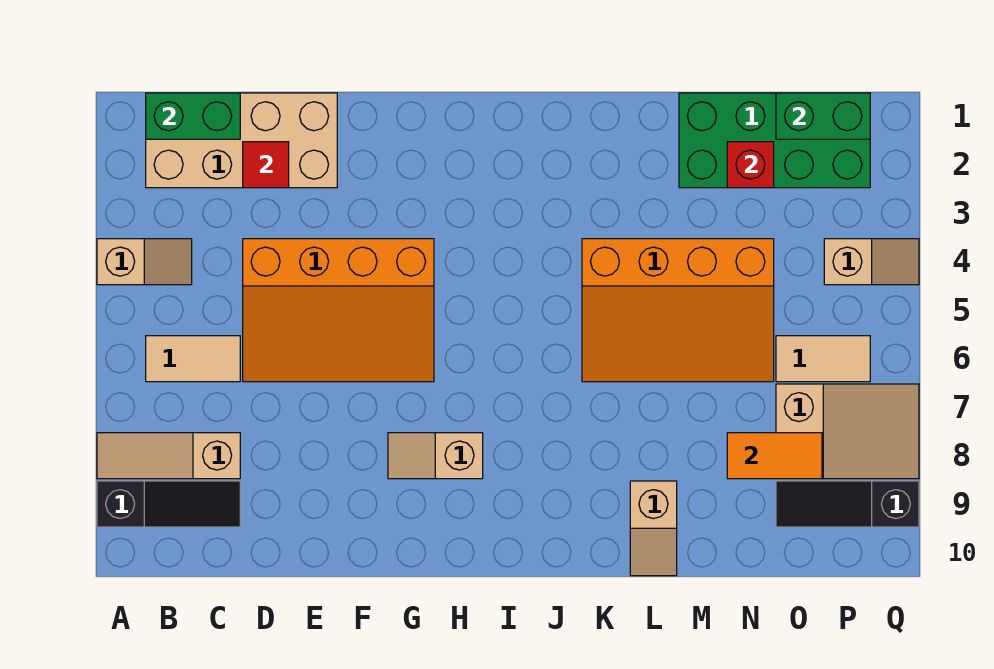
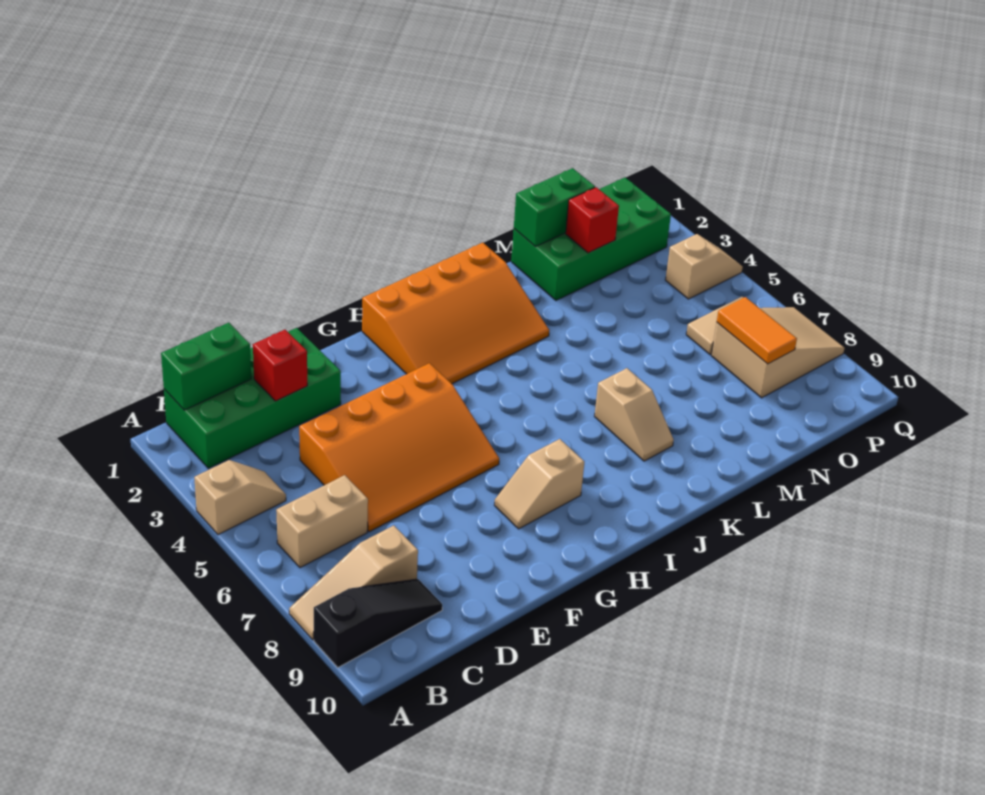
tan brick B1:E2 level 1 -> green brick B1:E2 level 1
tan tile B6:C6 level 1 -> tan brick B6:C6 level 1
red tile D2 level 2 -> red brick D2 level 2
orange slope K4:N6 level 1 top 4 -> orange slope H1:K3 level 1 top 1
tan slope L9:L10 level 1 top 9 -> tan slope K7:K8 level 1 top 7
orange tile N8:O8 level 2 -> orange tile O7:O8 level 2
green brick O1:P1 level 2 -> green brick M1:N1 level 2
black slope O9:Q9 level 1 top Q -> none

